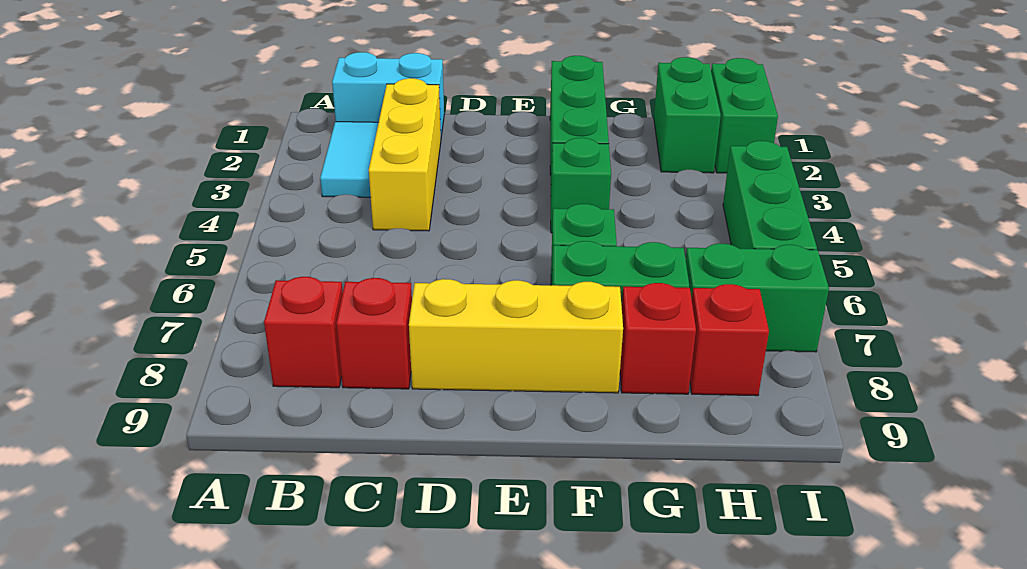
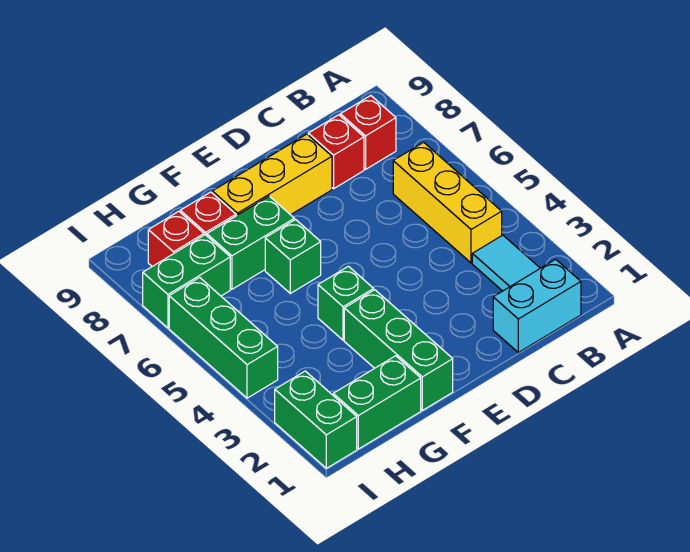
yellow brick C2:C4 level 1 -> yellow brick B4:B6 level 1
green brick H1:H2 level 1 -> green brick G1:H1 level 1

